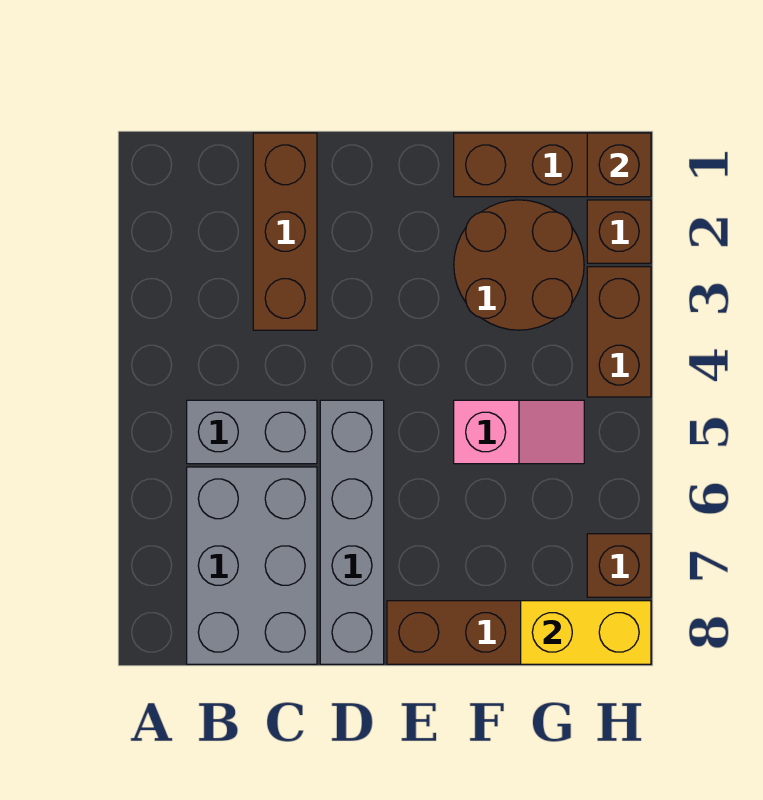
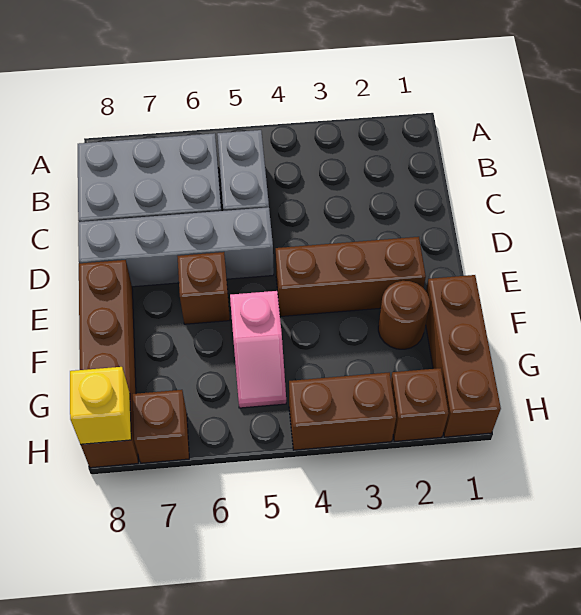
brown brick C1:C3 level 1 -> brown brick E2:E4 level 1
brown round brick F2:G3 level 1 -> brown round brick F2 level 1
yellow brick G8:H8 level 2 -> yellow brick H8 level 2
brown brick H1 level 2 -> brown brick E6 level 1

